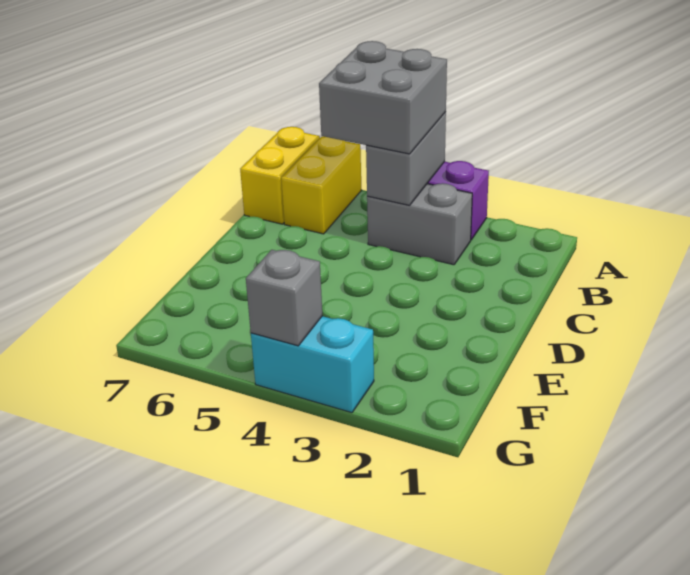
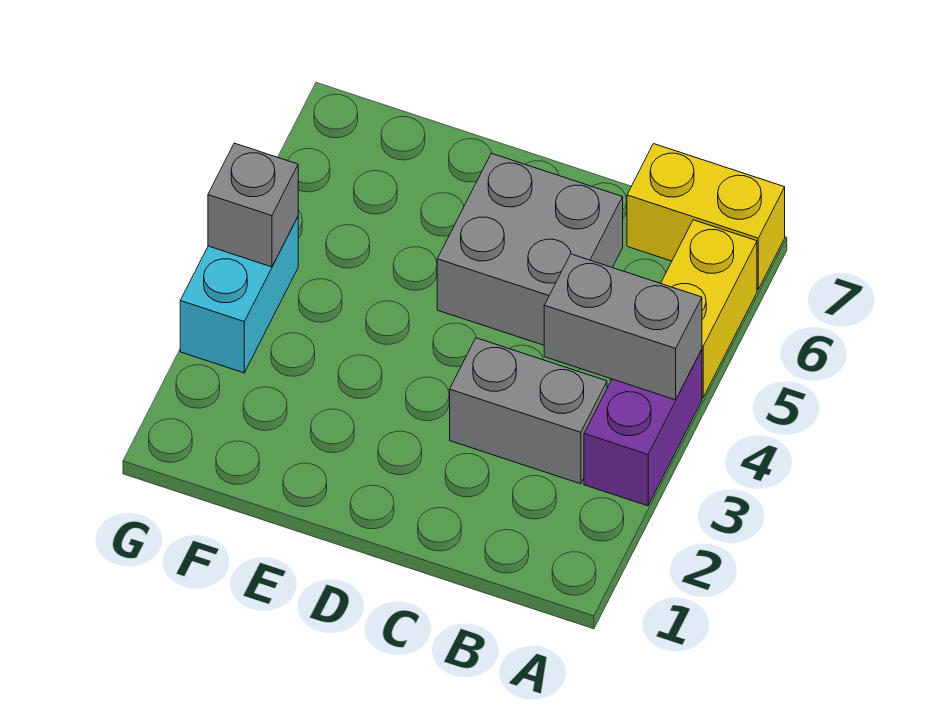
grey brick A4:B5 level 3 -> grey brick C5:D6 level 1
yellow brick A6:B6 level 1 -> yellow brick A5:A6 level 1
grey brick B3:B4 level 1 -> grey brick B3:C3 level 1

